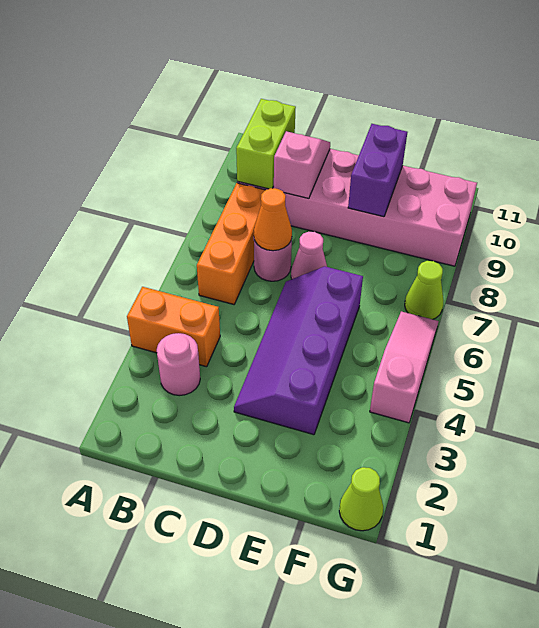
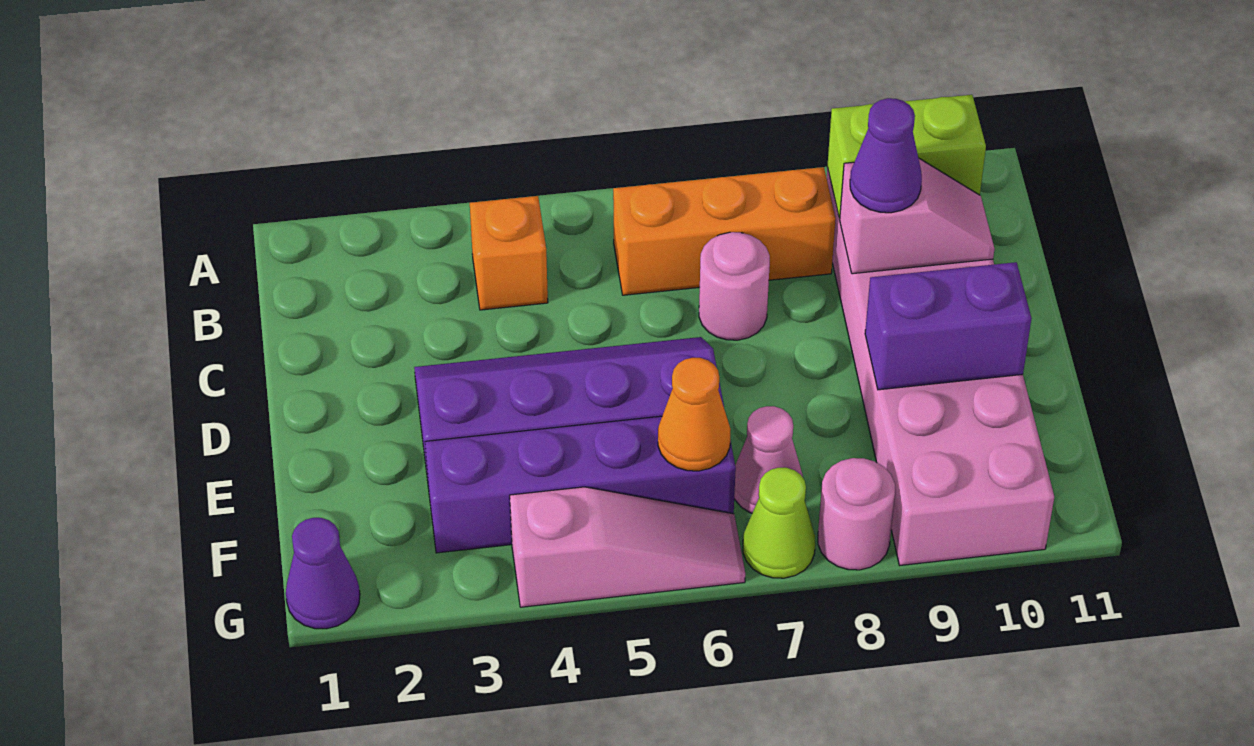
orange brick A4:B4 level 1 -> orange brick B4 level 1
pink round brick B3 level 1 -> pink round brick G8 level 1
orange cone C7 level 2 -> orange cone F6 level 2
none -> purple cone C9 level 3
pink cone D7 level 1 -> pink cone F7 level 1
none -> purple brick F3:F6 level 1
lime cone G1 level 1 -> purple cone G1 level 1

